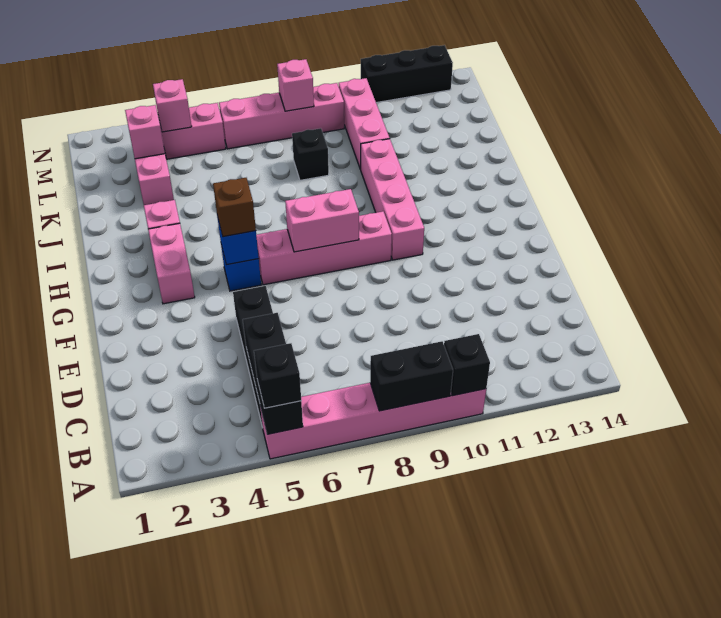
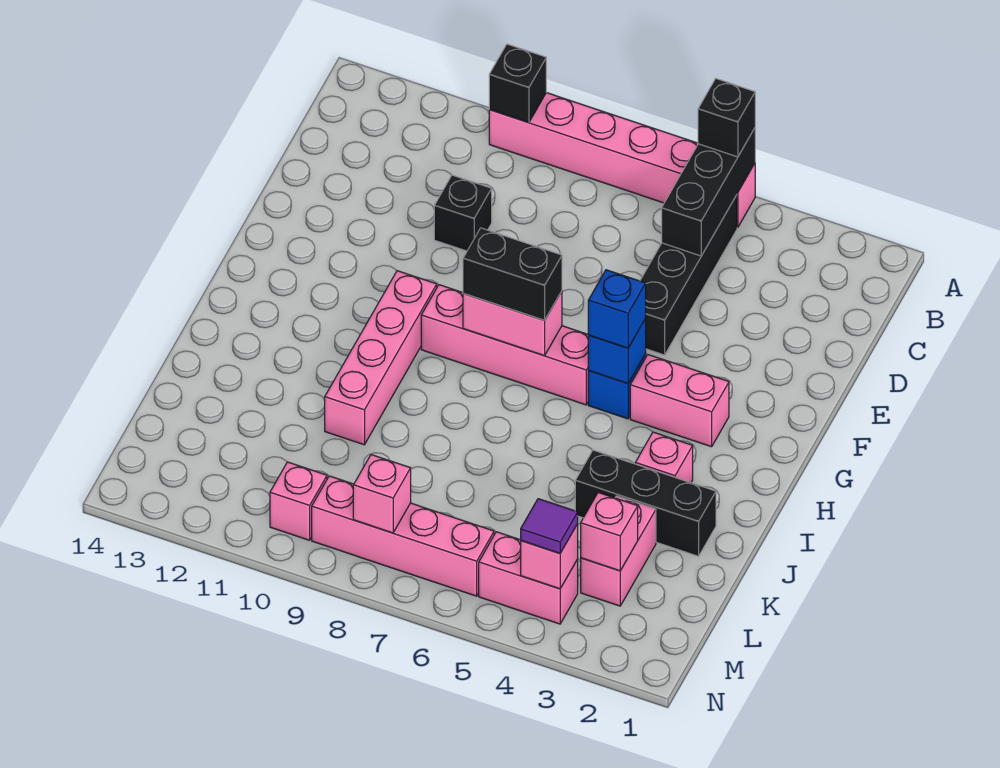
black brick A8:A9 level 2 -> black brick G7:G8 level 3
pink brick G3:H3 level 1 -> pink brick G3:G4 level 1
brown brick G5 level 3 -> blue brick G5 level 3
black brick K8 level 1 -> black brick D10 level 1
pink brick K10:M10 level 1 -> pink brick M10 level 1
none -> purple tile M4 level 3
black brick N11:N13 level 1 -> black brick J2:J4 level 1

